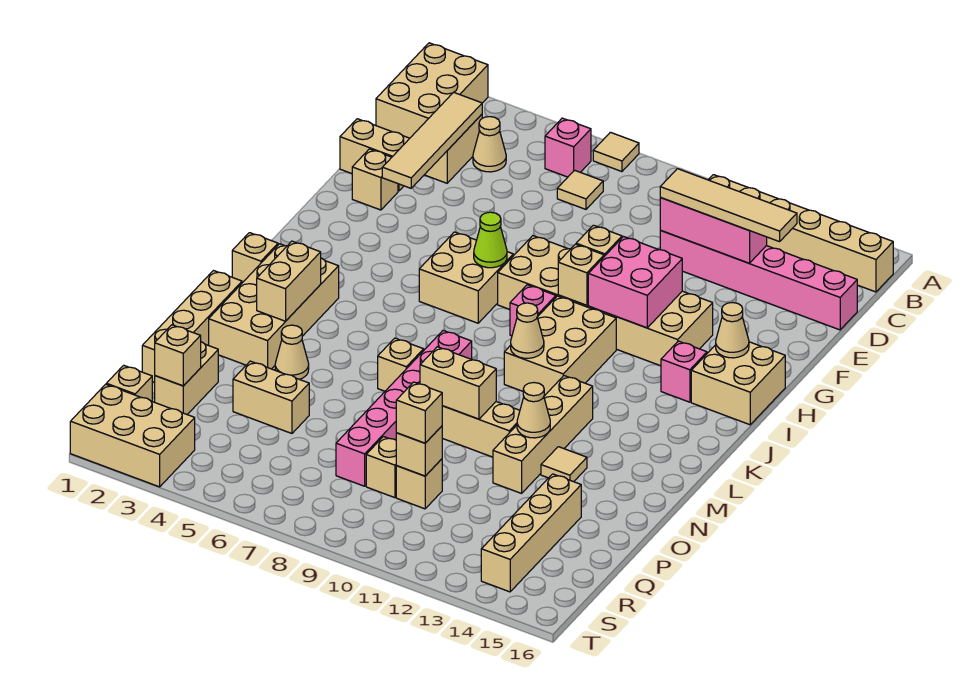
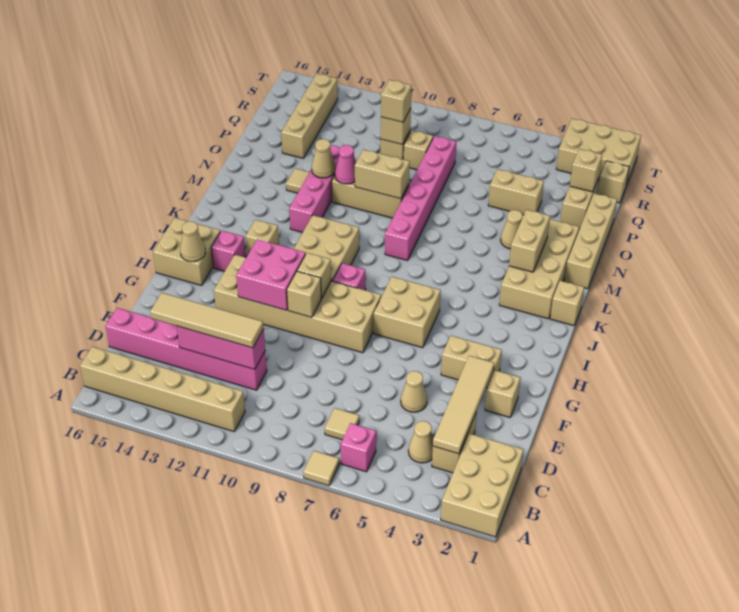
tan brick E1:E2 level 1 -> tan brick G3:G4 level 1
lime cone H7 level 2 -> none
tan cone K10 level 2 -> tan cone E5 level 1
tan brick L12:O12 level 1 -> pink brick L12:O12 level 1
tan brick M7 level 1 -> tan brick J13 level 1
none -> pink cone N11 level 2

